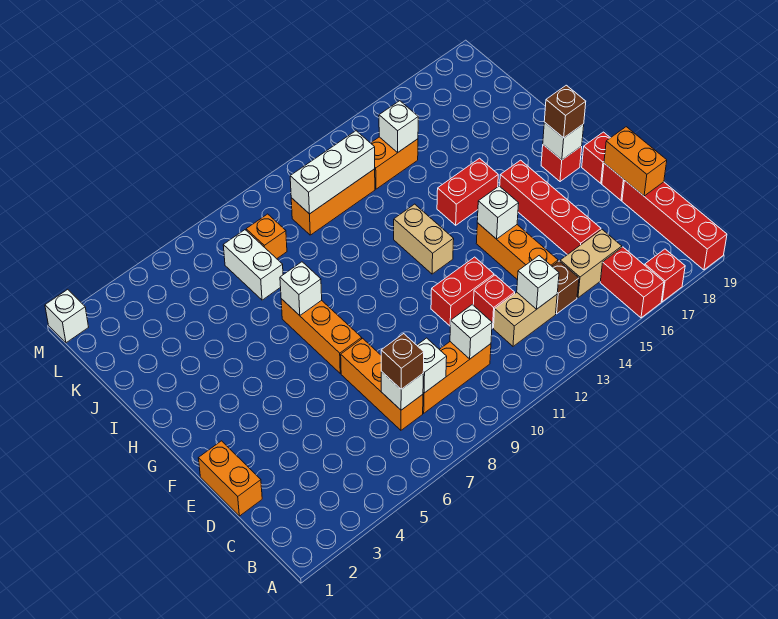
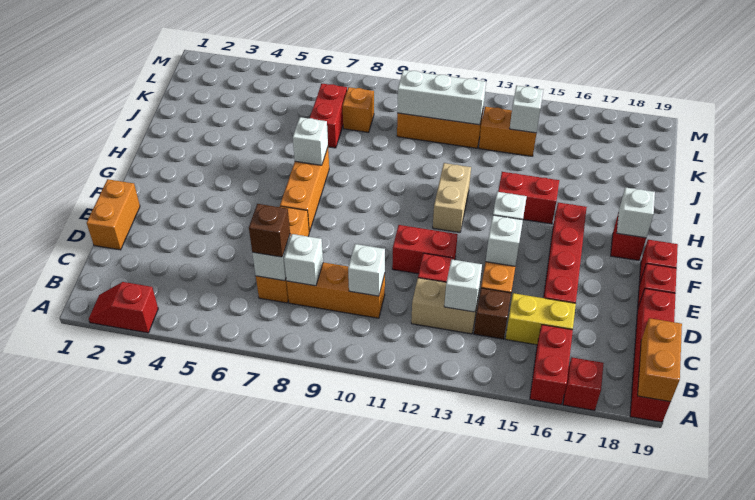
none -> red slope A2:A3 level 1 top 3
tan brick C15:C16 level 1 -> yellow brick C15:C16 level 1
orange brick D19:E19 level 2 -> orange brick A19:B19 level 2
brown brick G18 level 3 -> none
white brick J7:K7 level 1 -> red brick J7:K7 level 1
white brick M1 level 1 -> white brick E14 level 2

